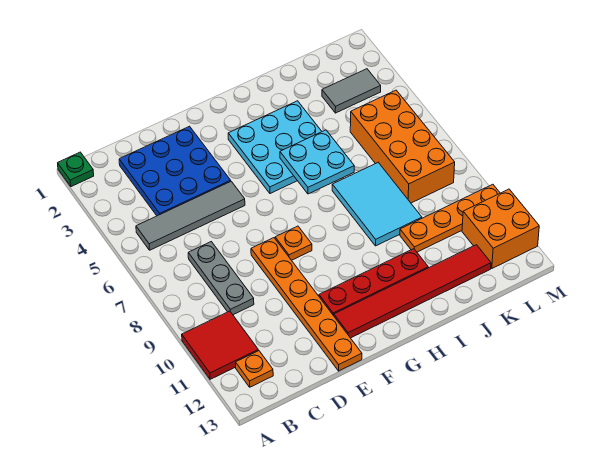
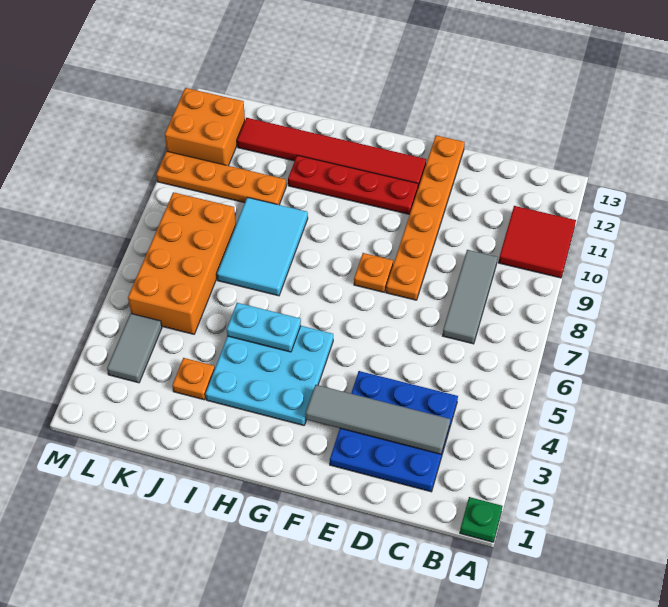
grey tile B5:E5 level 1 -> grey tile C3:F3 level 2
orange plate B12 level 1 -> orange plate J3 level 1
grey plate C7:C9 level 1 -> grey tile C7:C9 level 1
cyan plate H5:I6 level 2 -> cyan plate H5:I5 level 2
grey tile K3:L3 level 1 -> grey tile L3:L4 level 1

